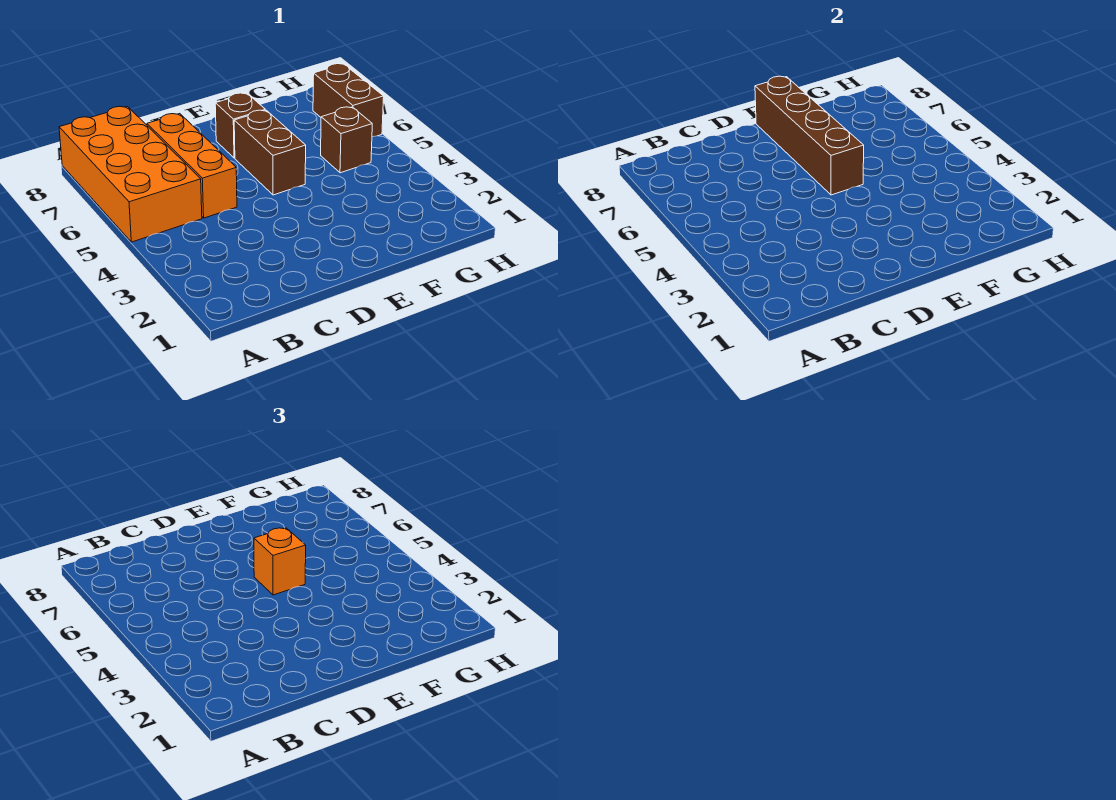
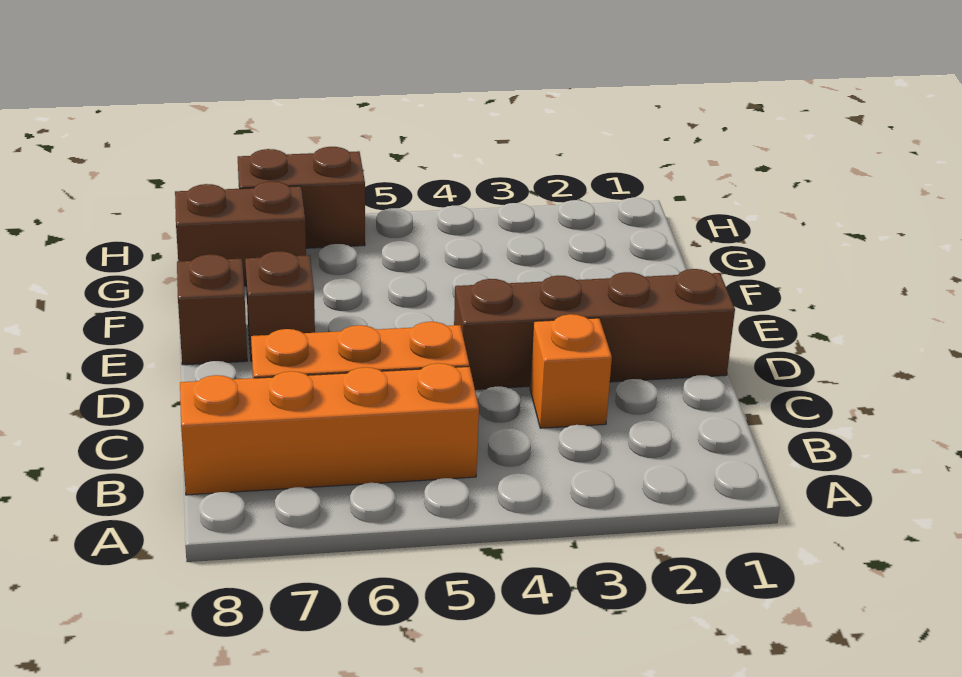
orange brick A5:B8 level 1 -> orange brick B5:B8 level 1
brown brick E5:E6 level 1 -> brown brick G7:G8 level 1
brown brick E5:E8 level 2 -> brown brick D1:D4 level 1
orange brick E5 level 3 -> orange brick C3 level 1
brown brick G5 level 1 -> brown brick E8 level 1

